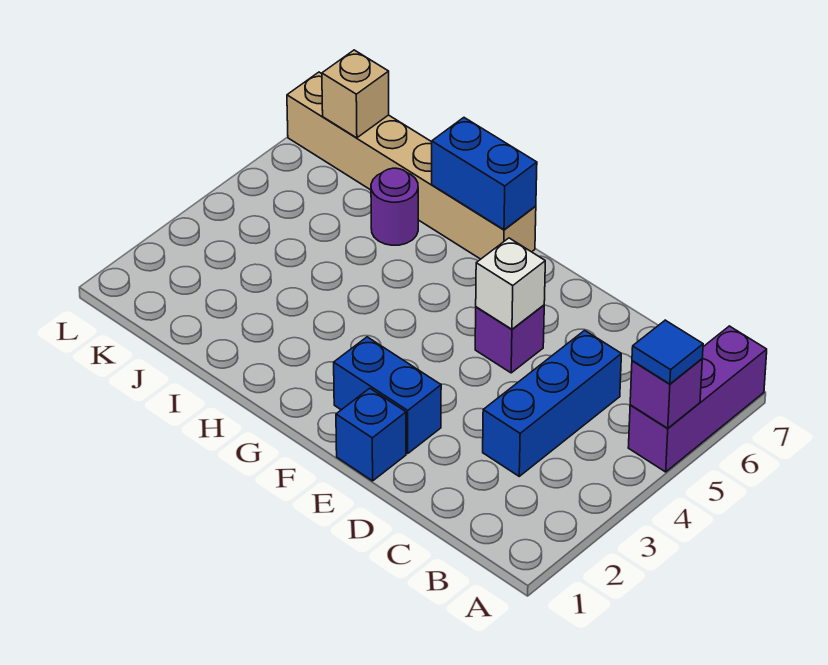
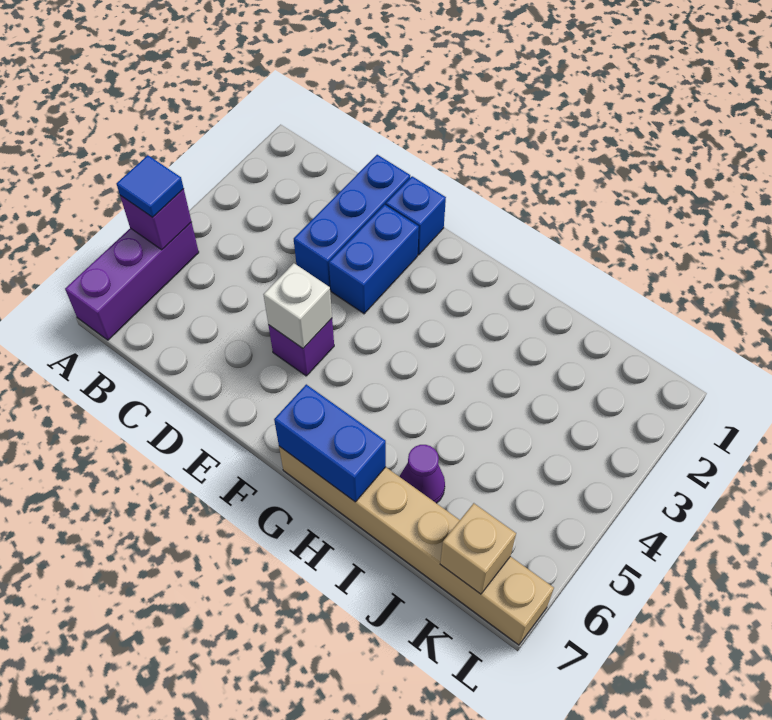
blue brick C3:C5 level 1 -> blue brick D1:D3 level 1
blue brick E2:F2 level 1 -> blue brick E2:E3 level 1
purple round brick I6 level 1 -> purple cone I6 level 1

